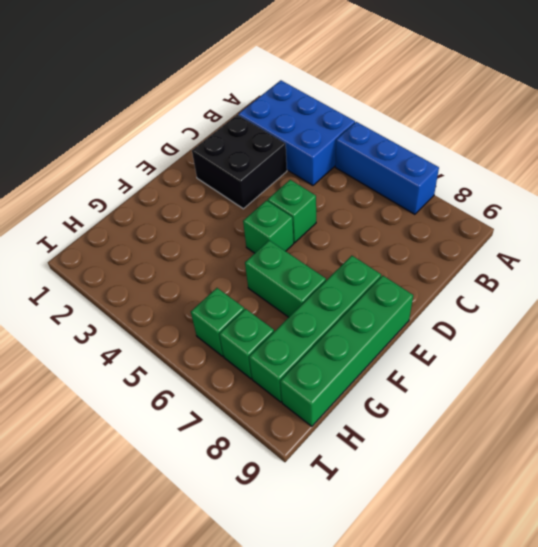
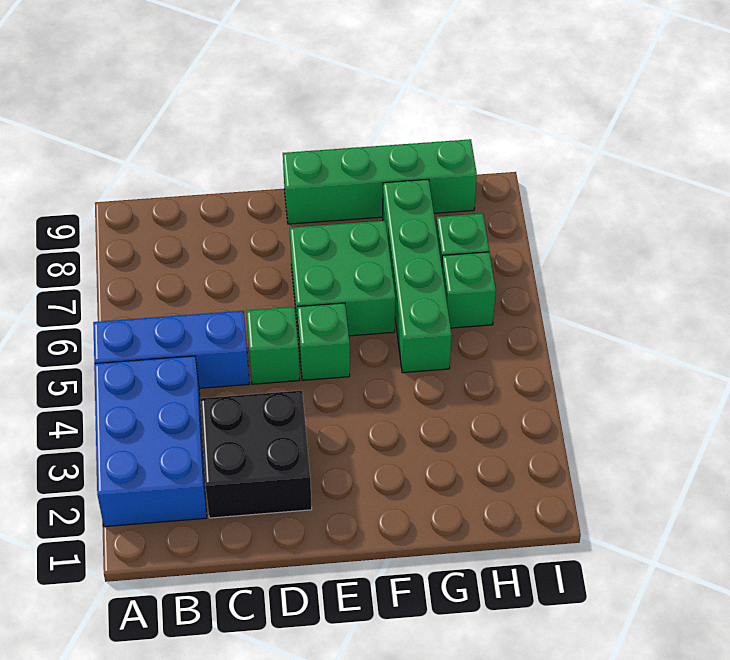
blue brick A5:A7 level 1 -> blue brick A5:C5 level 1
green brick E8:H8 level 1 -> green brick G5:G8 level 1
green brick F6:F7 level 1 -> green brick E6:F7 level 1

